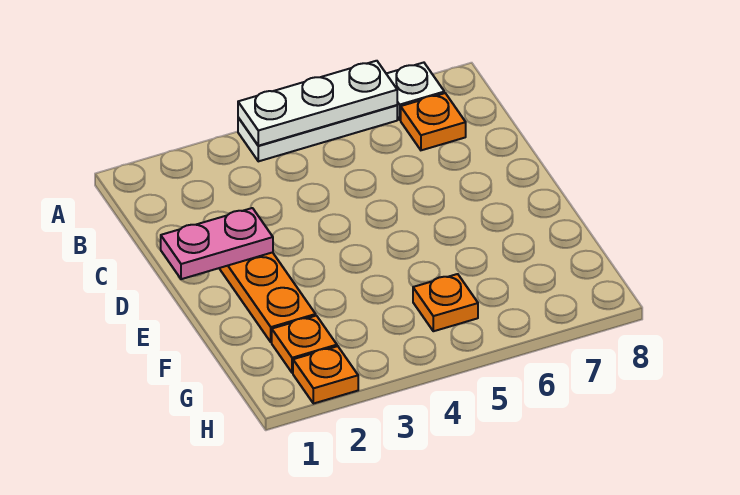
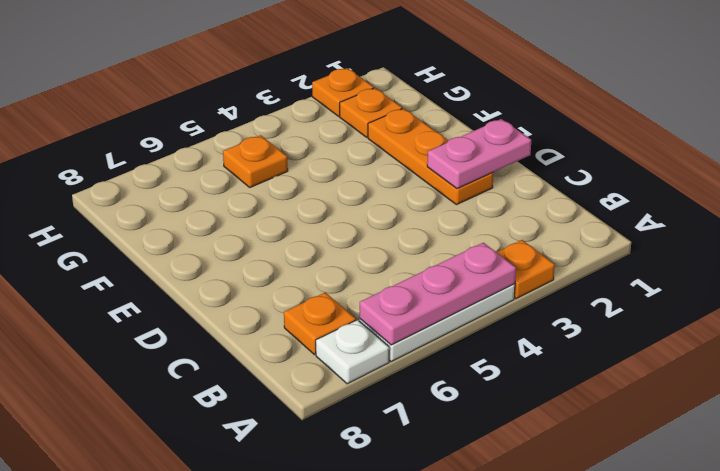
none -> orange plate A3 level 1
white plate A4:A6 level 2 -> pink plate A4:A6 level 2

